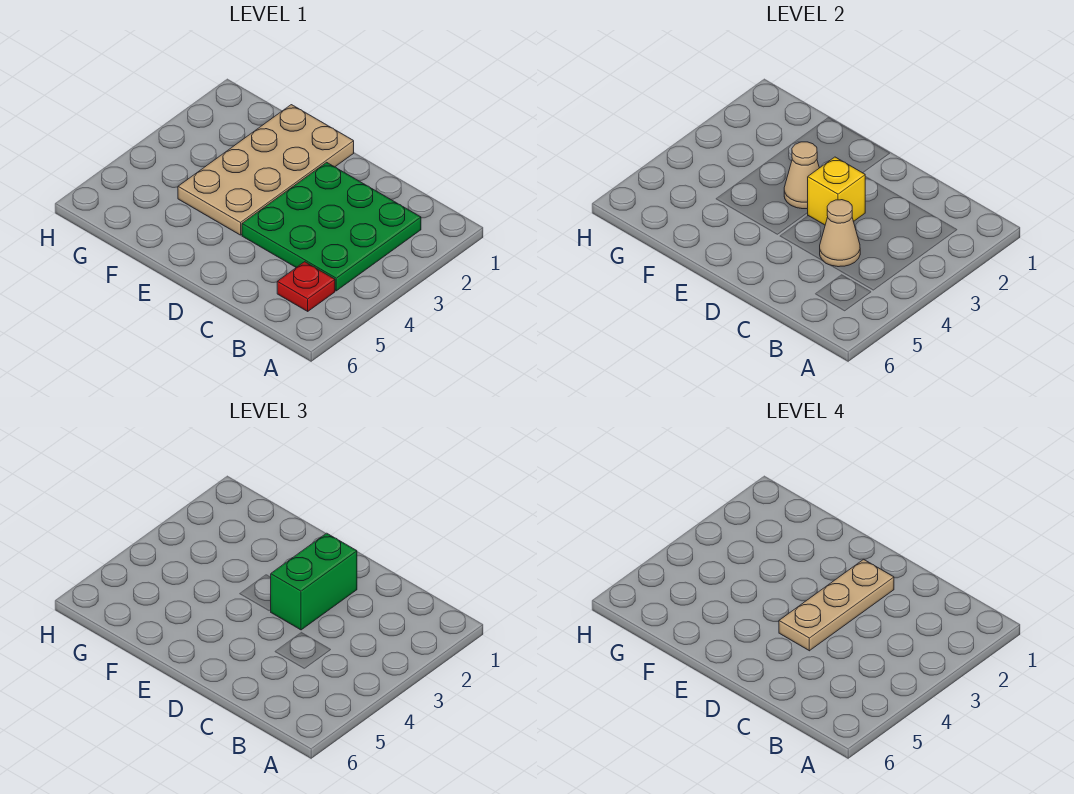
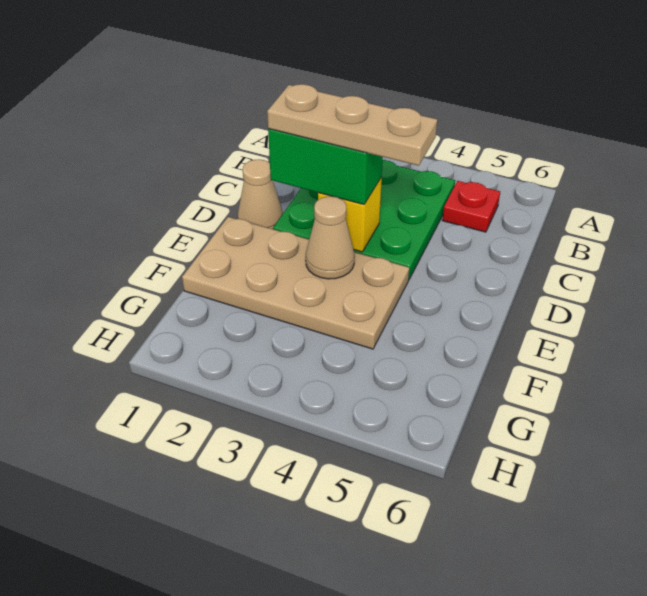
tan cone C4 level 2 -> tan cone D1 level 1

